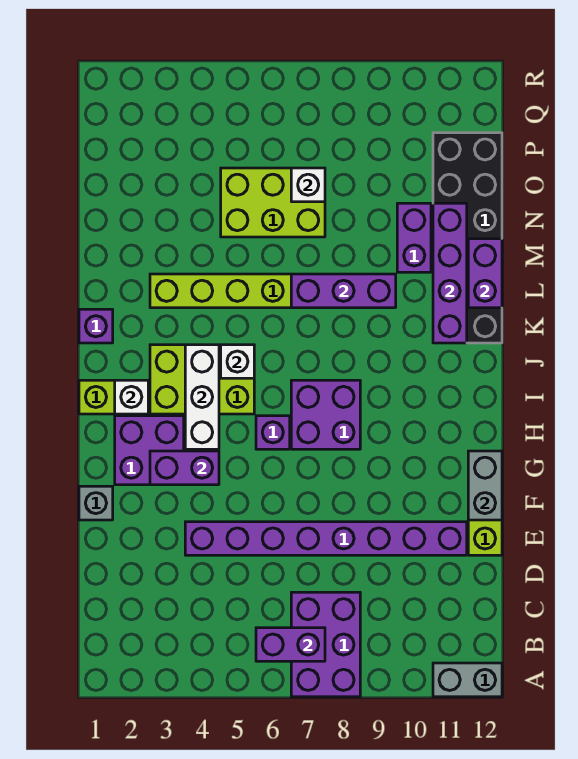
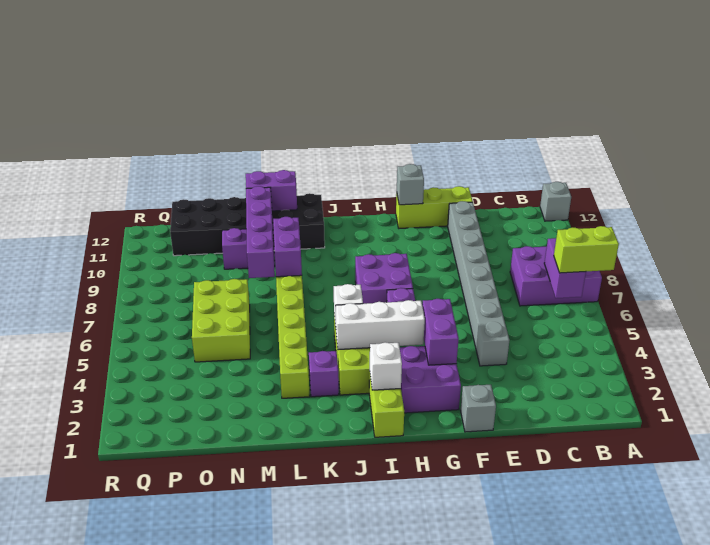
none -> lime brick A6:B6 level 3
grey brick A11:A12 level 1 -> grey brick A12 level 1
purple brick E4:E11 level 1 -> grey brick E4:E11 level 1
grey brick F12:G12 level 2 -> grey brick G12 level 2
purple brick K1 level 1 -> purple brick K3 level 1
purple brick K11:N11 level 2 -> purple brick M8:M11 level 2
purple brick L7:L9 level 2 -> purple brick L8:L9 level 2
white brick O7 level 2 -> none

